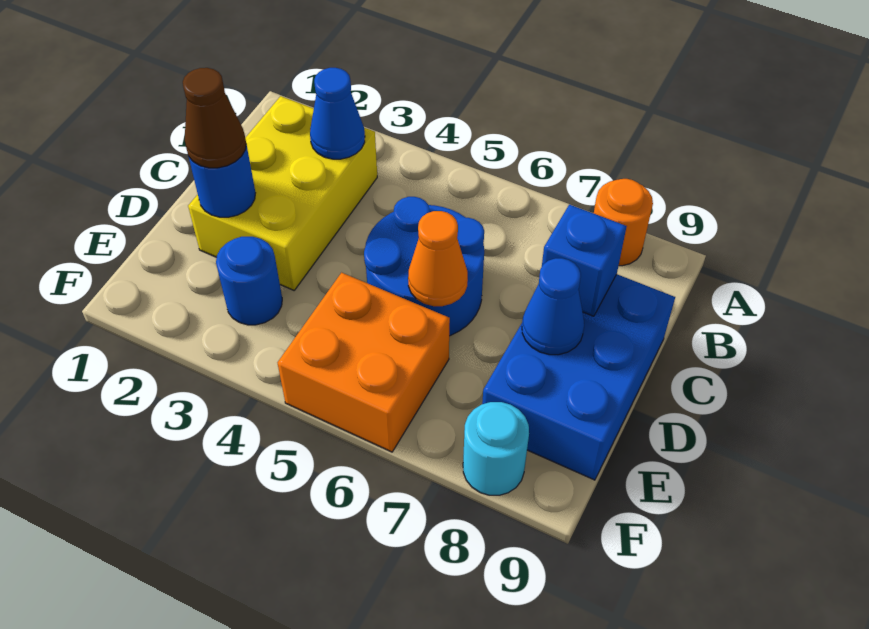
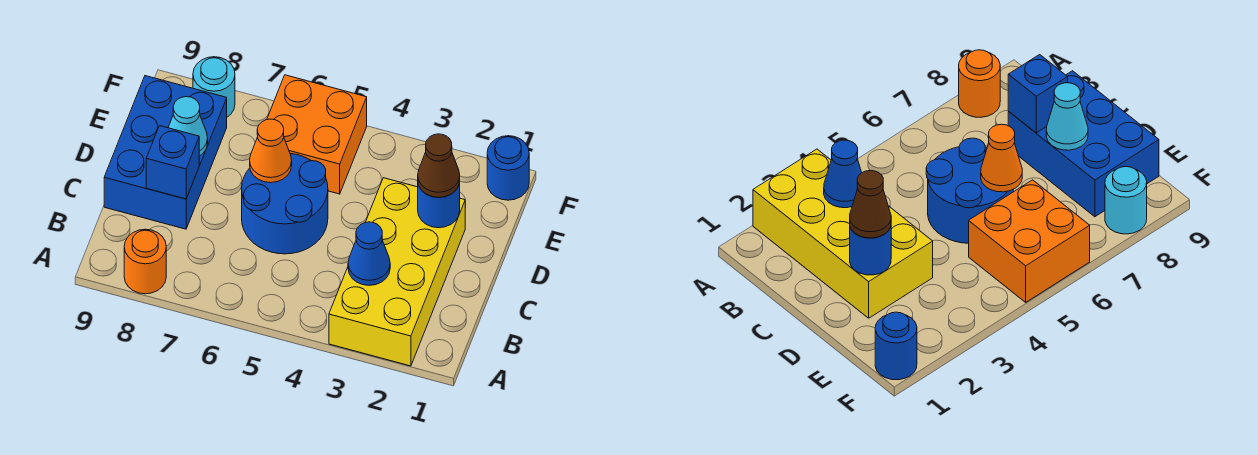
yellow brick B2:D3 level 1 -> yellow brick A2:D3 level 1
blue cone D8 level 2 -> cyan cone D8 level 2
blue round brick E3 level 1 -> blue round brick F1 level 1

